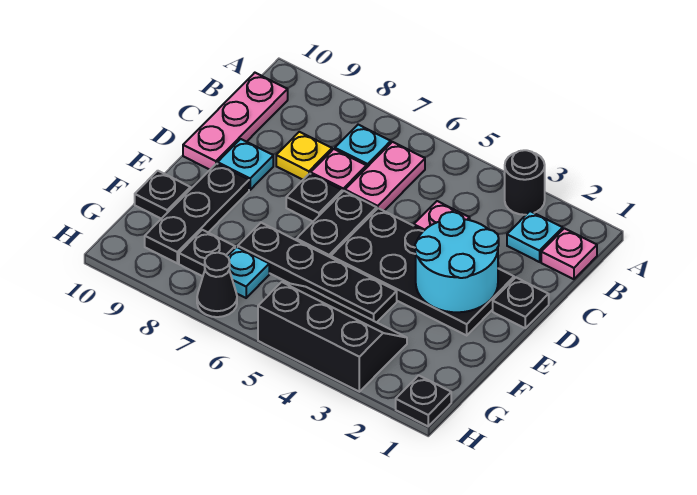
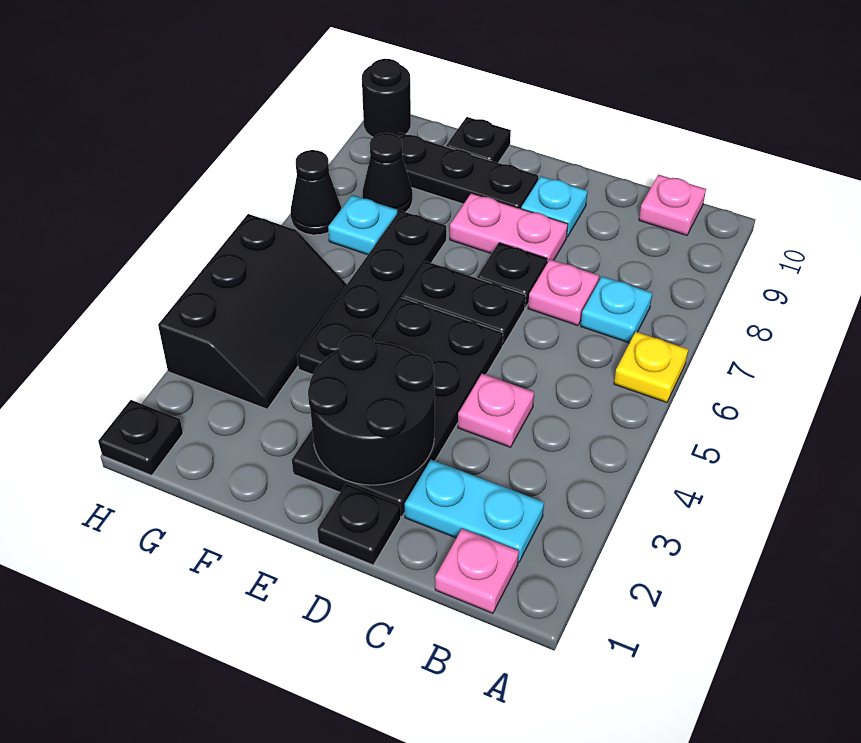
black round brick A3 level 1 -> black round brick H10 level 1
cyan plate B2 level 1 -> cyan plate B2:C2 level 1
pink plate B6:C6 level 1 -> pink plate D8:E8 level 1
pink plate B10:D10 level 1 -> pink plate B10 level 1
yellow plate C8 level 1 -> yellow plate A6 level 1
cyan round brick D2:E3 level 2 -> black round brick D2:E3 level 2
black plate G8 level 1 -> black cone G8 level 1

